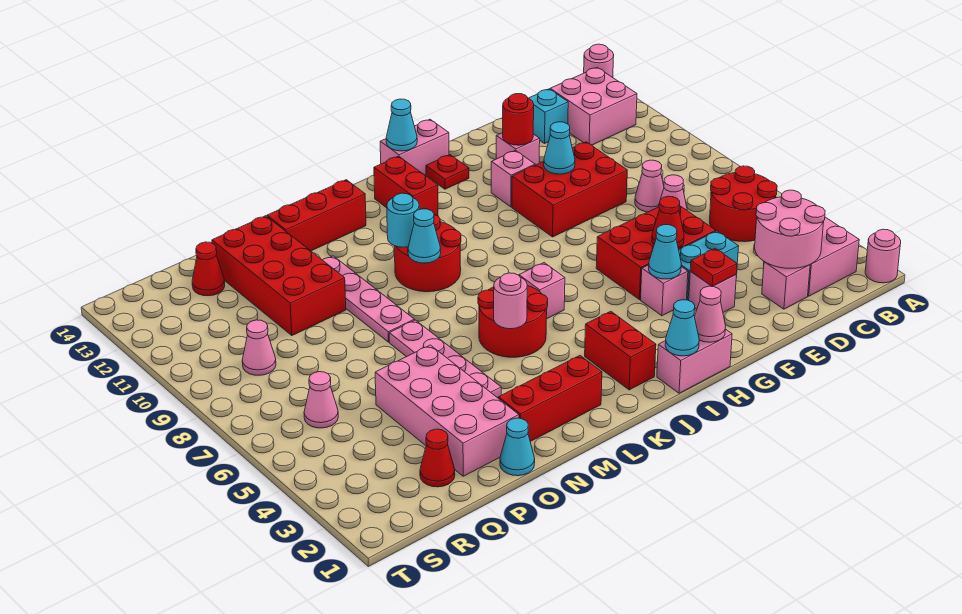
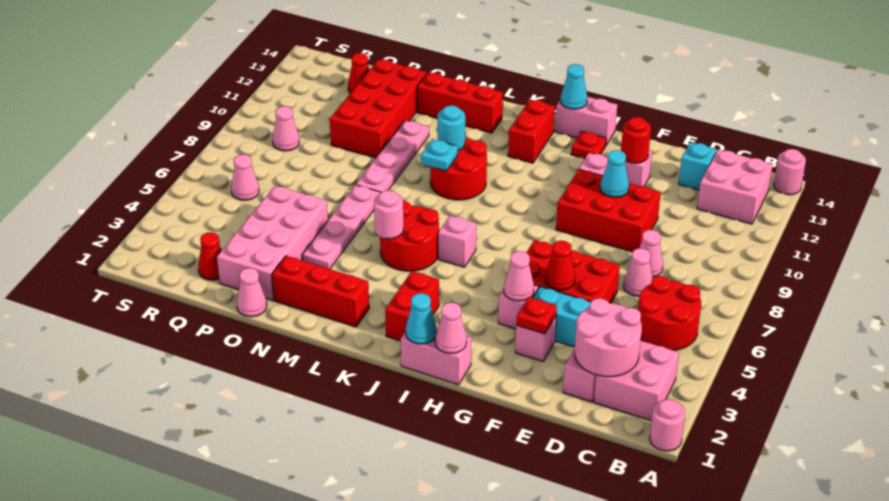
cyan cone G4 level 2 -> pink cone G4 level 2
cyan cone L9 level 2 -> cyan plate L9 level 2
cyan cone O1 level 1 -> pink cone O1 level 1

